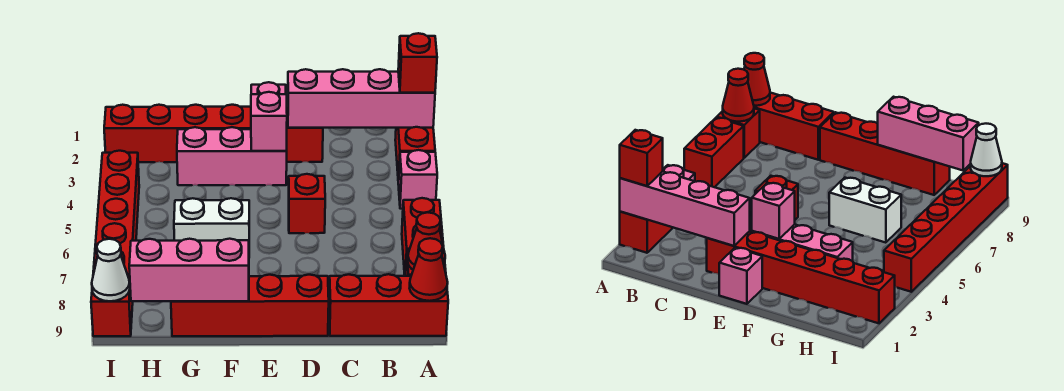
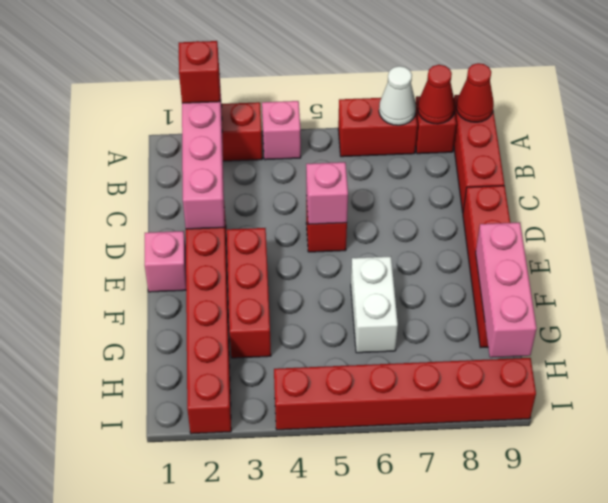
pink brick E3:G3 level 1 -> red brick E3:G3 level 1
pink brick E3 level 2 -> pink brick D5 level 2
white cone I9 level 2 -> white cone A7 level 2

